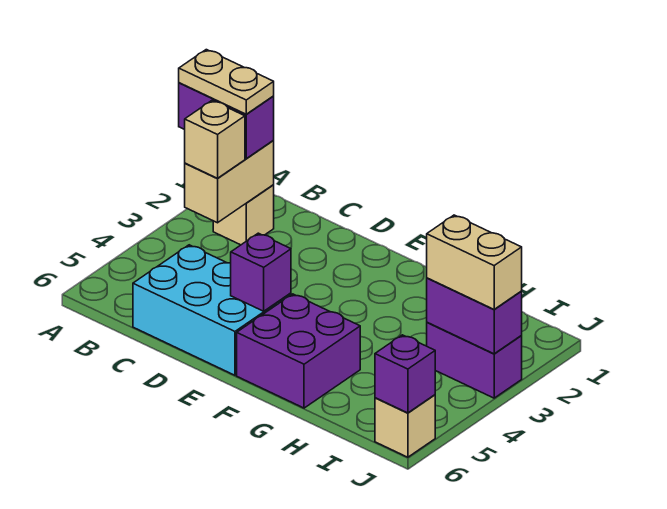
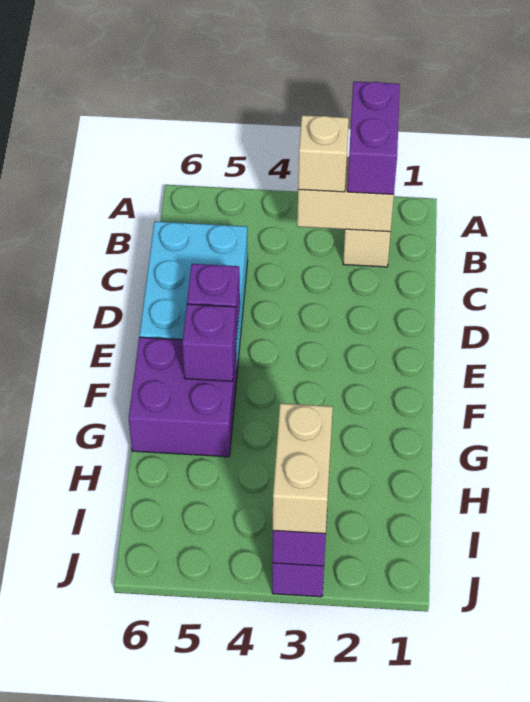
tan plate A2:B2 level 4 -> none
tan brick J6 level 1 -> none
purple brick J6 level 2 -> purple brick F5 level 2

